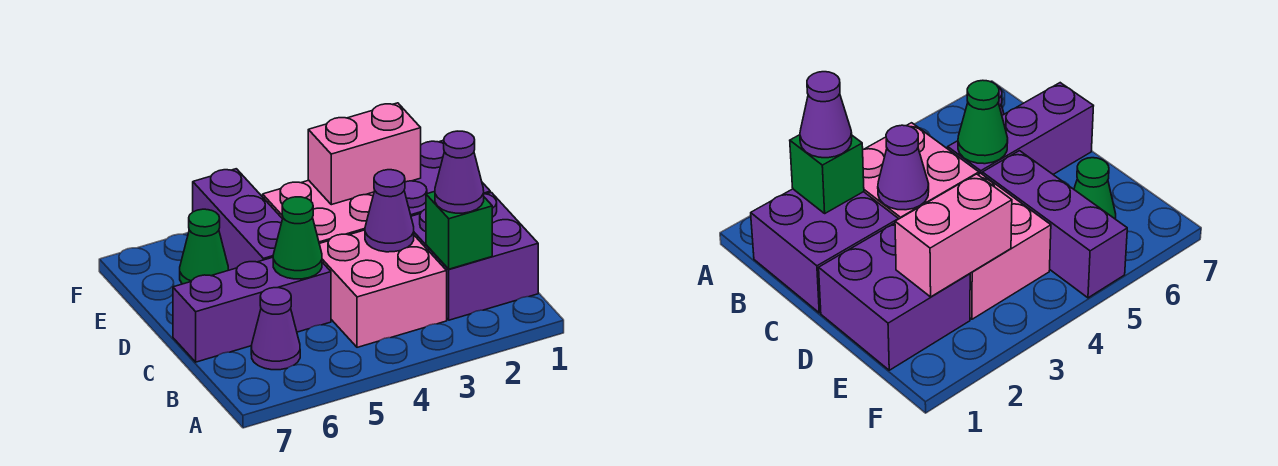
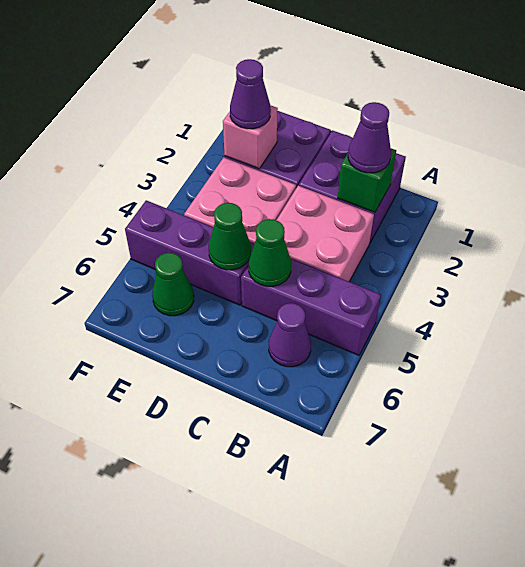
purple cone C3 level 2 -> purple cone E2 level 3
purple brick C5:C7 level 1 -> purple brick A5:C5 level 1
none -> green cone D5 level 2
pink brick E2:E3 level 2 -> pink brick E2 level 2

